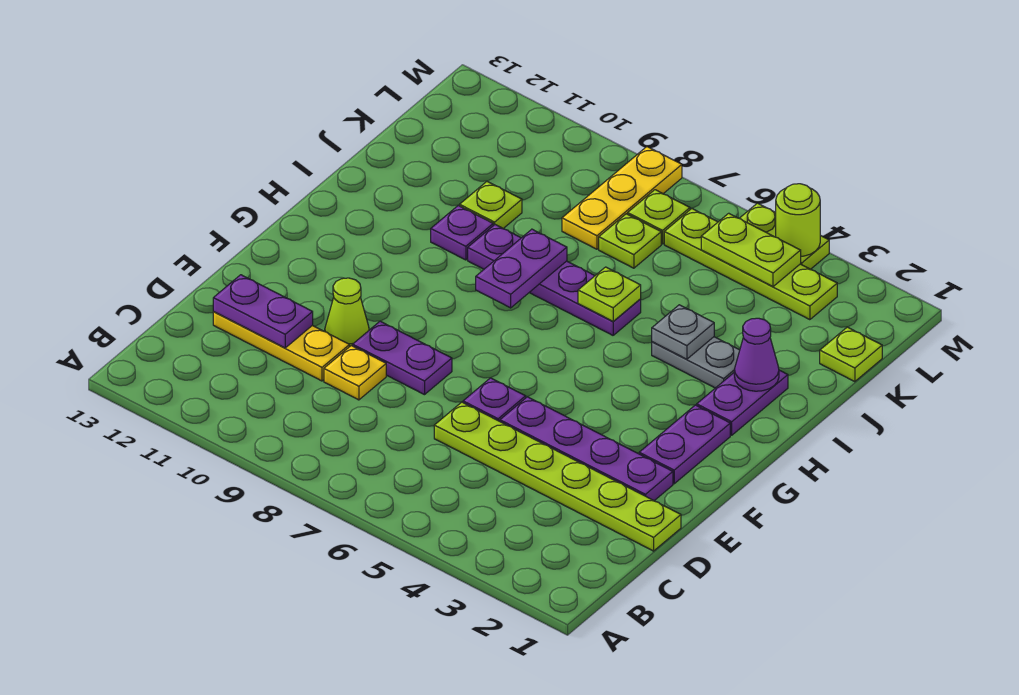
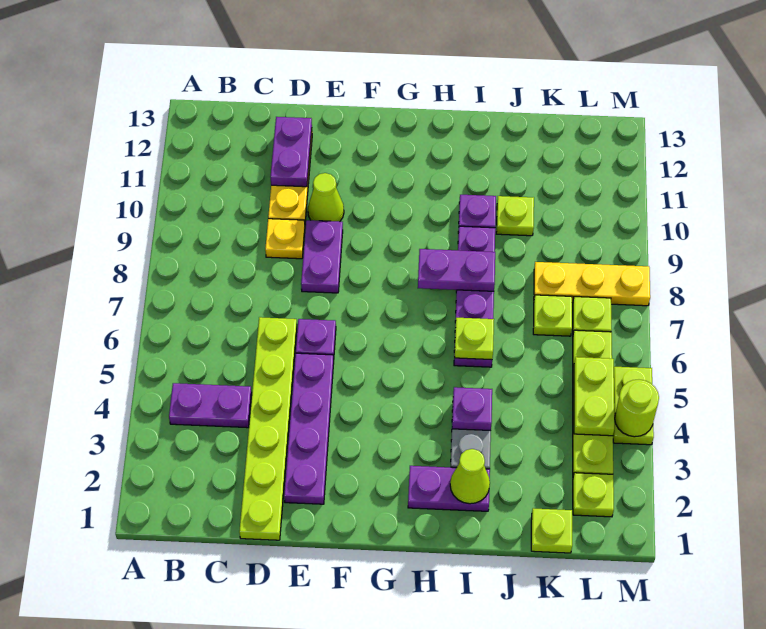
purple plate F2:G2 level 1 -> purple plate B4:C4 level 1
purple cone I2 level 2 -> lime cone I2 level 2
grey plate I4 level 2 -> purple plate I4 level 2
none -> lime plate L2 level 1

